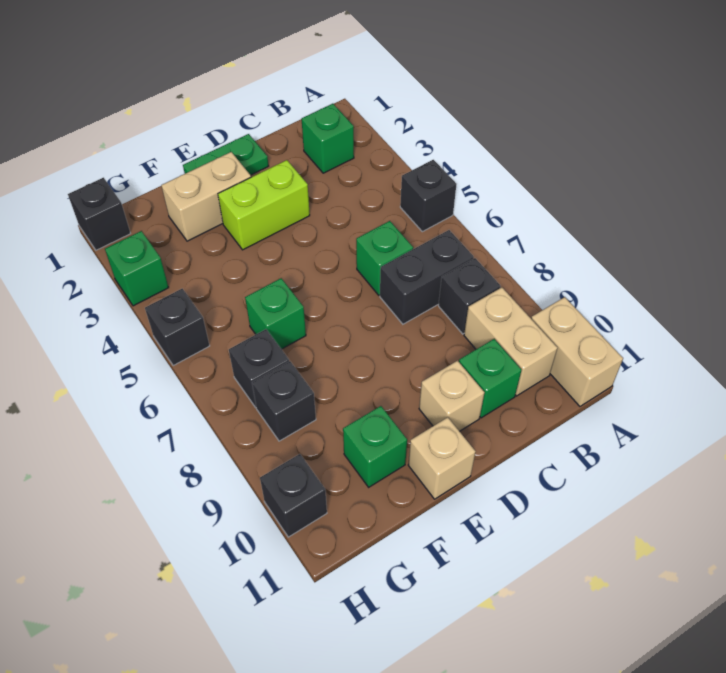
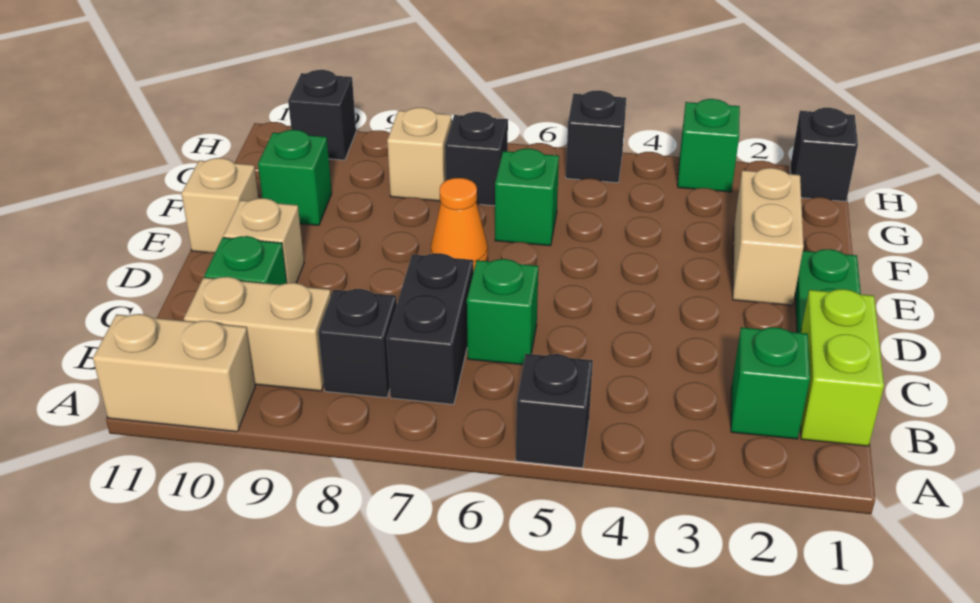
lime brick D3:E3 level 1 -> lime brick B1:C1 level 1
none -> orange cone E7 level 1
black brick G8 level 1 -> tan brick G8 level 1

